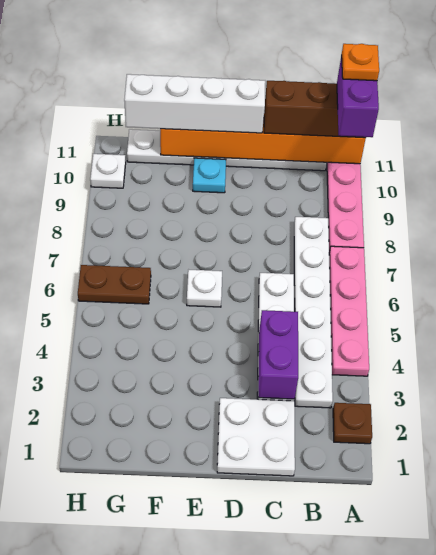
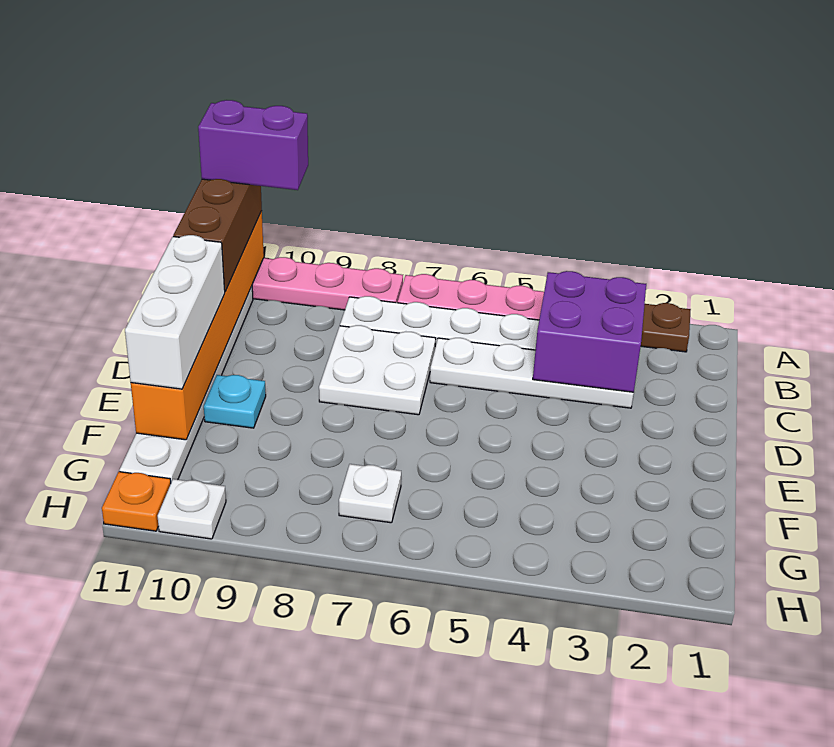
orange plate A11 level 5 -> orange plate H11 level 1
white plate C1:D2 level 1 -> white plate C7:D8 level 1
purple brick C3:C4 level 2 -> purple brick B3:C4 level 2
white brick D11:G11 level 3 -> white brick D11:F11 level 3
white plate E6 level 1 -> white plate G7 level 1
brown plate G6:H6 level 1 -> none

